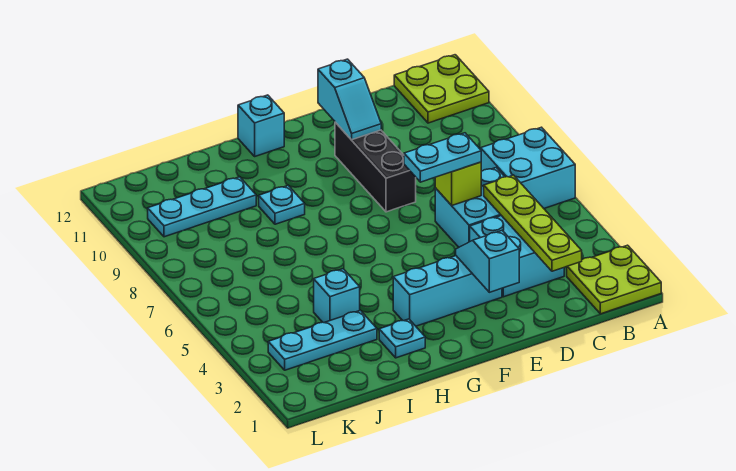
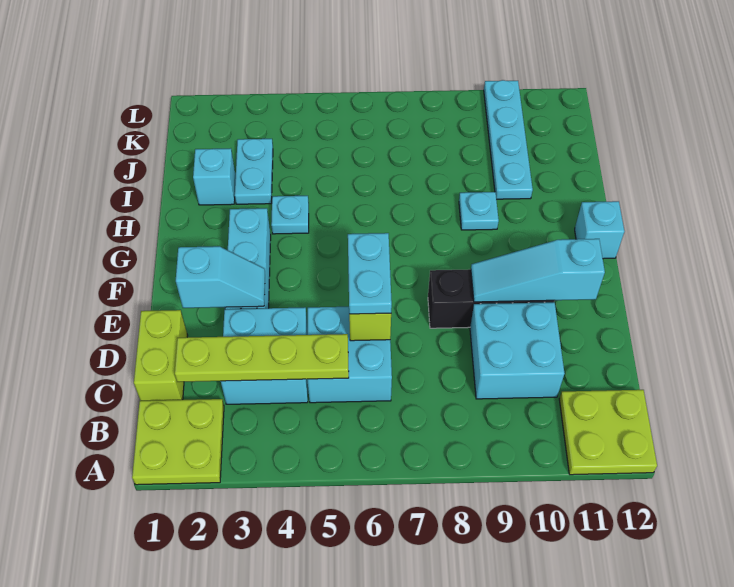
cyan brick A6:B7 level 1 -> cyan brick C9:D10 level 1
none -> lime brick C1:D1 level 1
cyan slope E10:E11 level 2 top 11 -> cyan slope E9:E11 level 2 top 11
cyan plate H2 level 1 -> cyan plate H4 level 1
cyan plate I3:K3 level 1 -> cyan plate I3:J3 level 1
cyan brick I4 level 1 -> cyan brick I2 level 1
cyan plate I10:K10 level 1 -> cyan plate I10:L10 level 1

